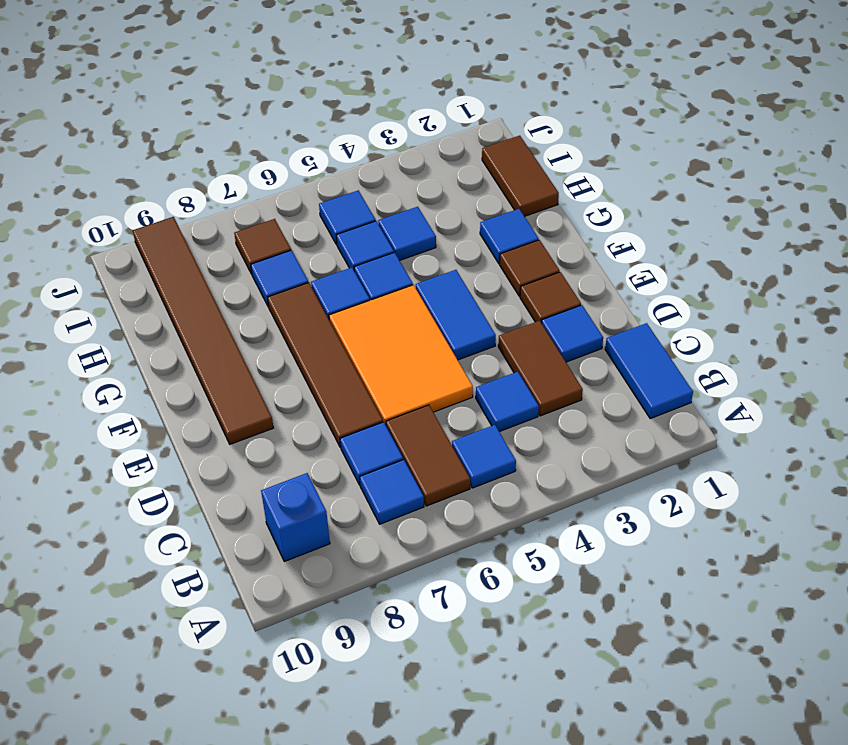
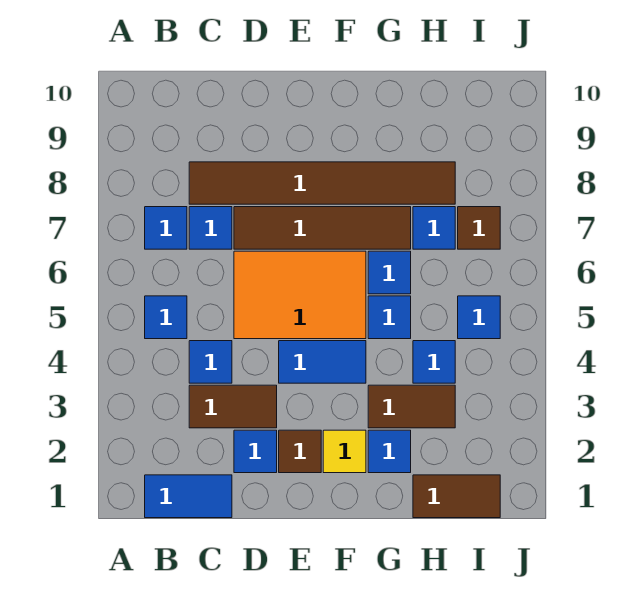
brown tile B6:C6 level 1 -> brown tile G3:H3 level 1
blue brick B9 level 1 -> none
brown tile E9:J9 level 1 -> brown tile C8:H8 level 1
brown tile F2 level 1 -> yellow tile F2 level 1
blue tile H5 level 1 -> none

